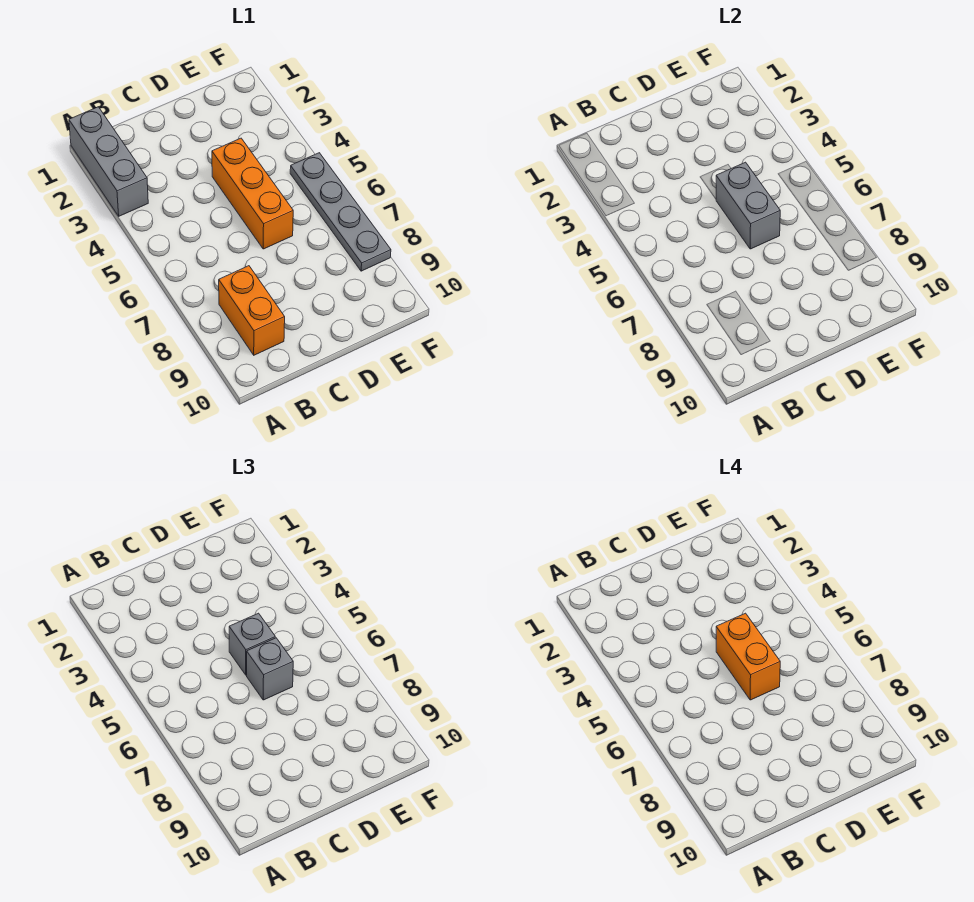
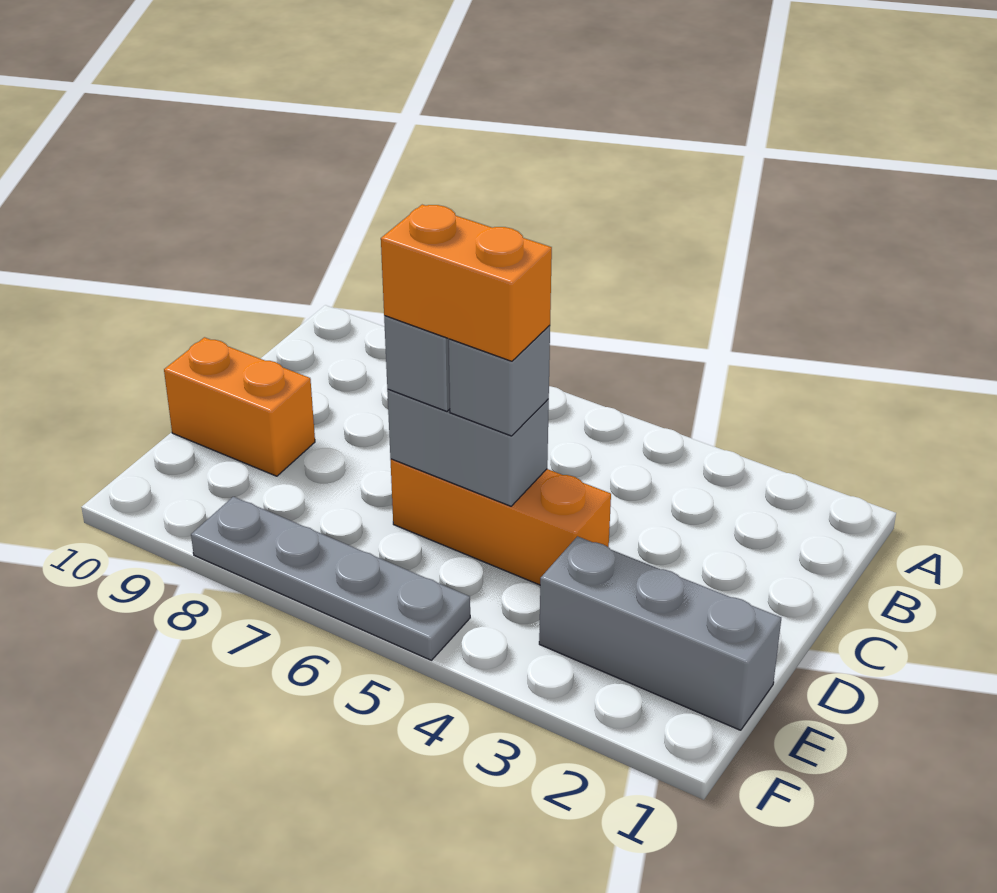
grey brick A1:A3 level 1 -> grey brick E1:E3 level 1
orange brick B8:B9 level 1 -> orange brick D9:D10 level 1

